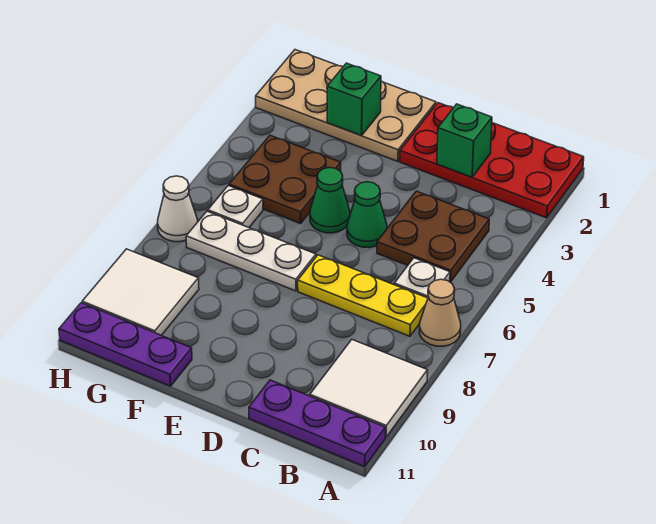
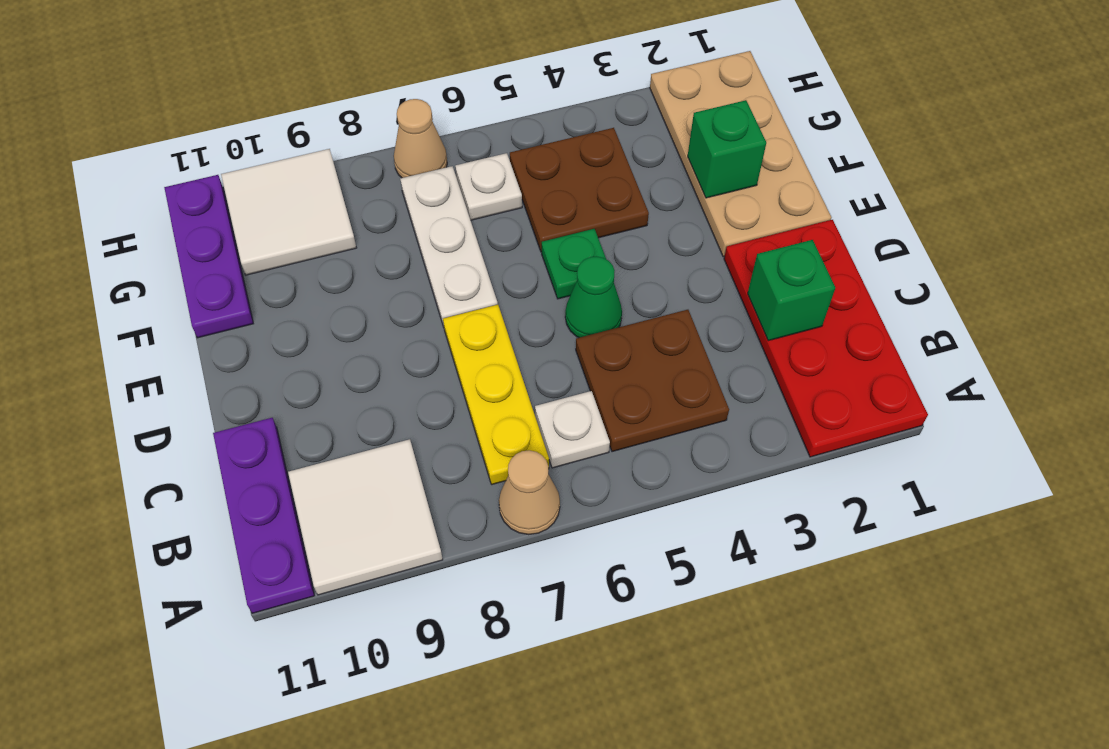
green cone E5 level 1 -> green plate E5 level 1
white cone H7 level 1 -> tan cone H7 level 1

